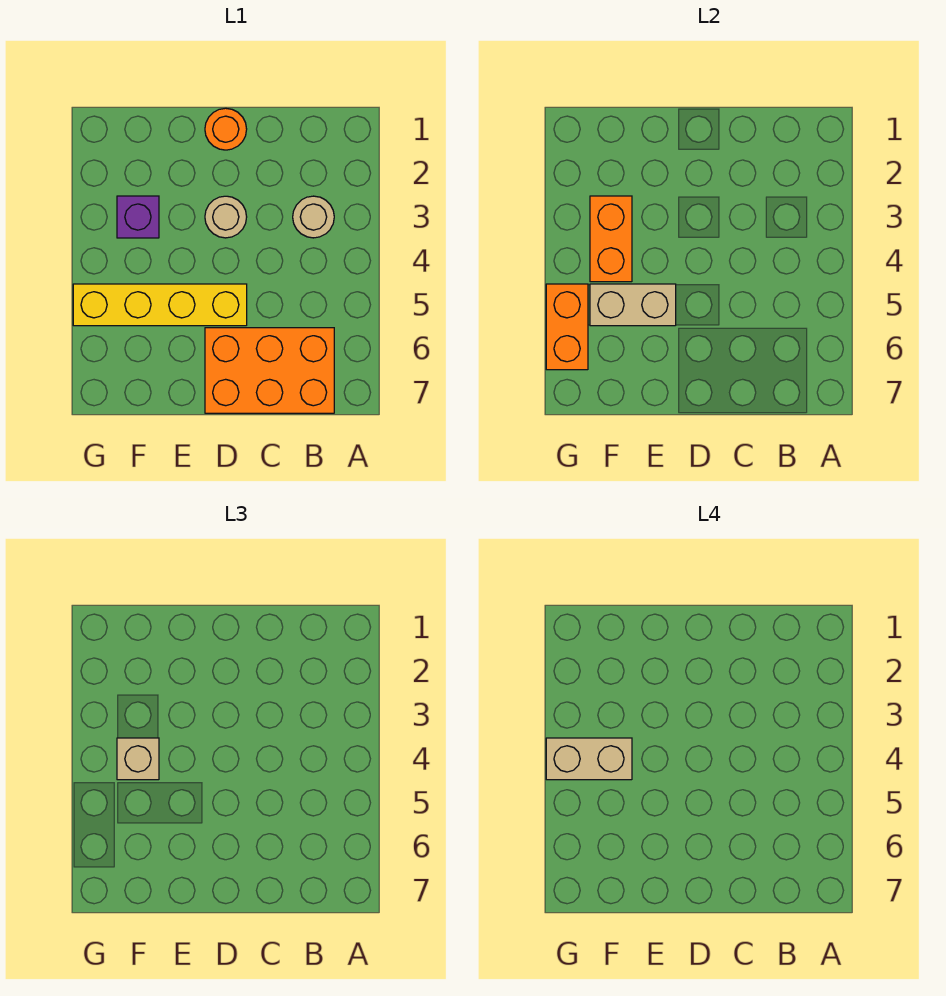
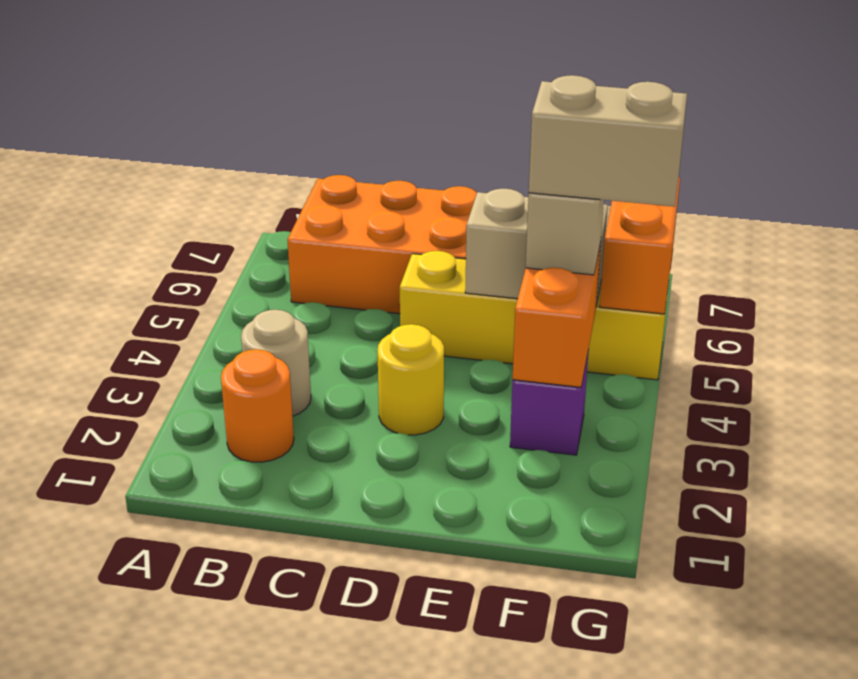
orange round brick D1 level 1 -> orange round brick B2 level 1
tan round brick D3 level 1 -> yellow round brick D3 level 1

